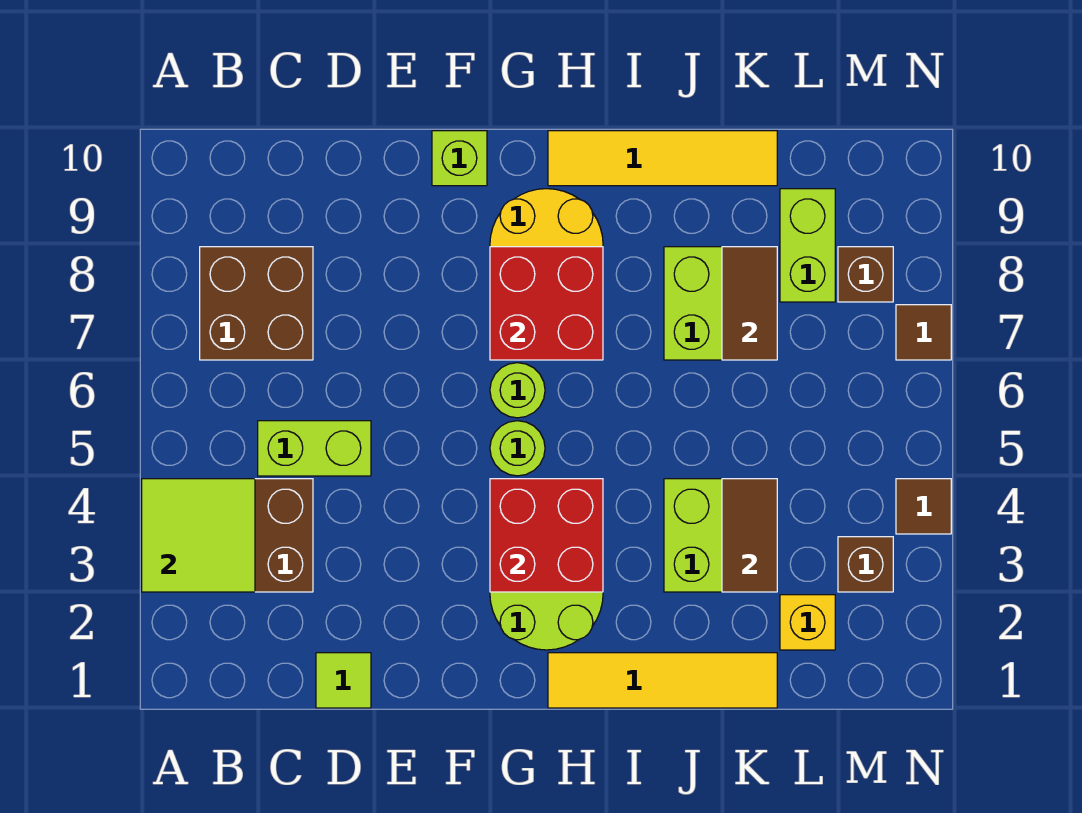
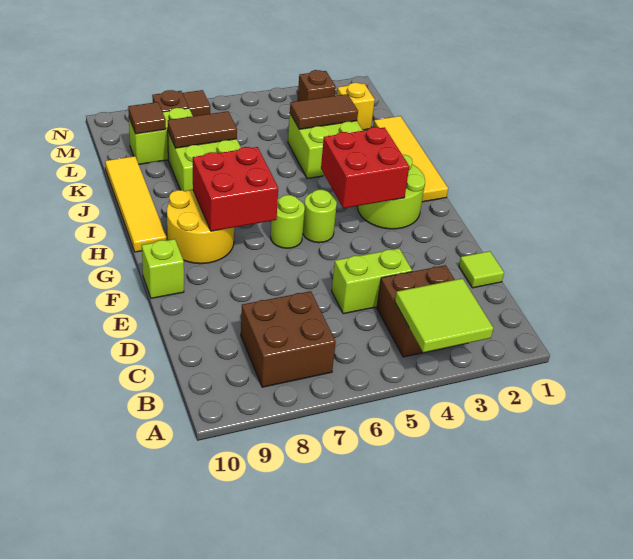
lime brick C5:D5 level 1 -> lime brick D4:D5 level 1
brown tile N4 level 1 -> brown tile L9 level 2

